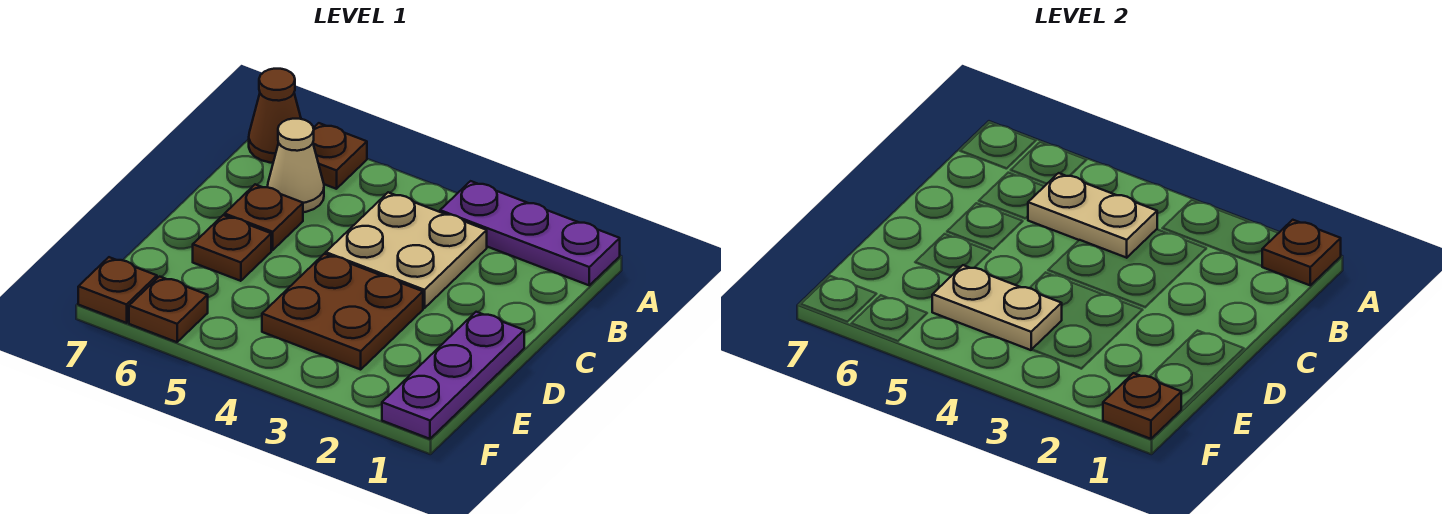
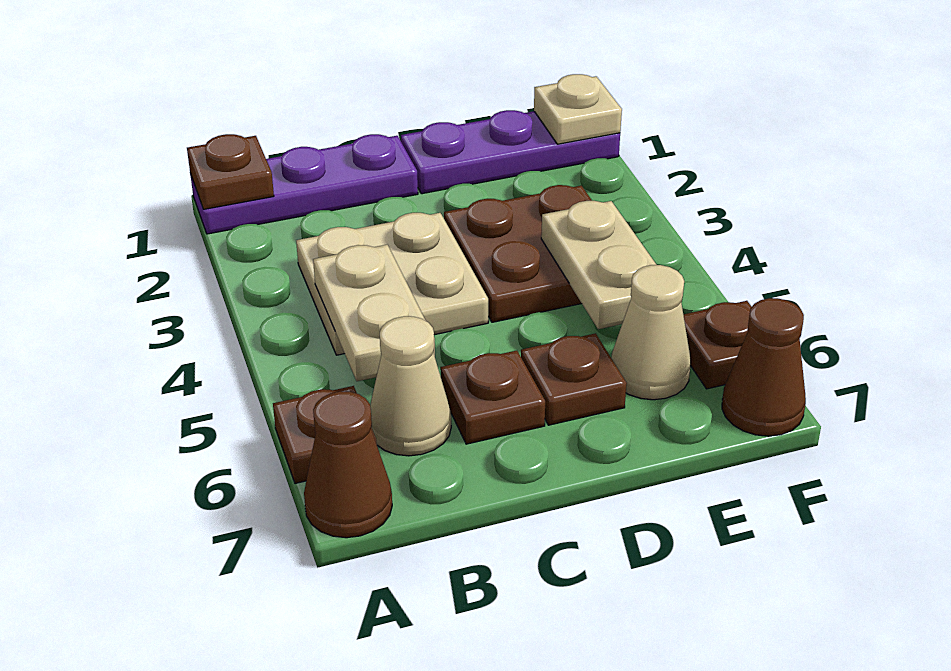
purple plate A1:A3 level 1 -> purple plate A1:C1 level 1
none -> tan cone E6 level 1
brown plate F1 level 2 -> tan plate F1 level 2
brown plate F7 level 1 -> brown cone F7 level 1

